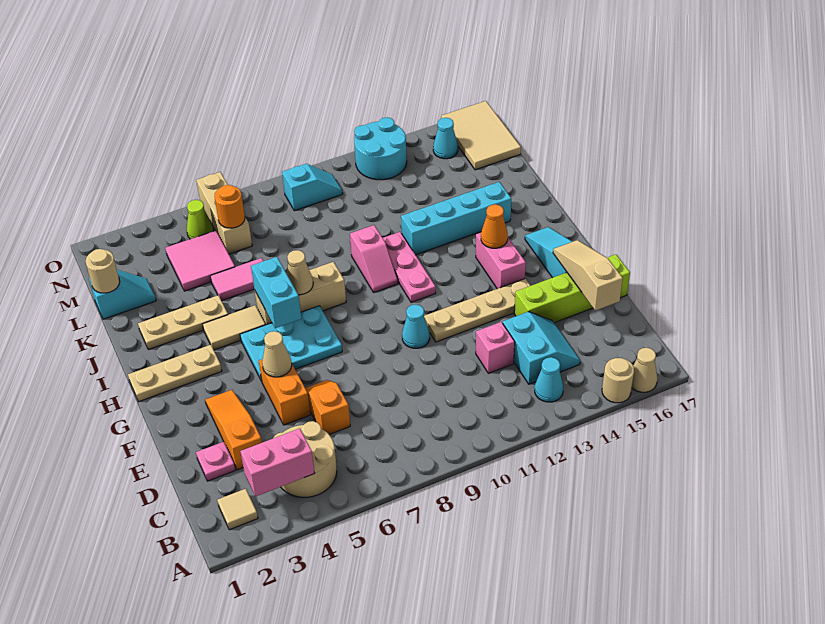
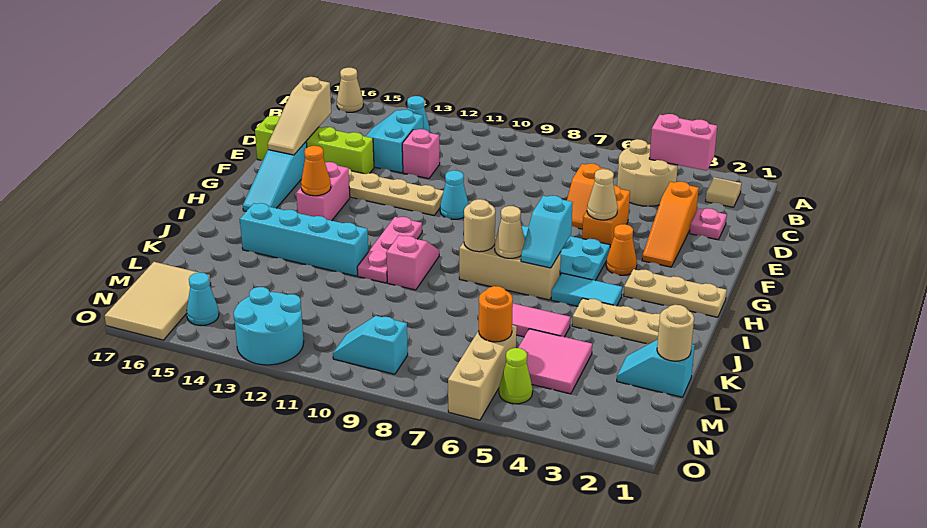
tan round brick A15 level 1 -> tan round brick I8 level 2
none -> orange cone G4 level 1
cyan brick H6:I6 level 2 -> cyan slope H6:I6 level 2 top H
tan tile I4:I5 level 1 -> cyan tile I4:I5 level 1

